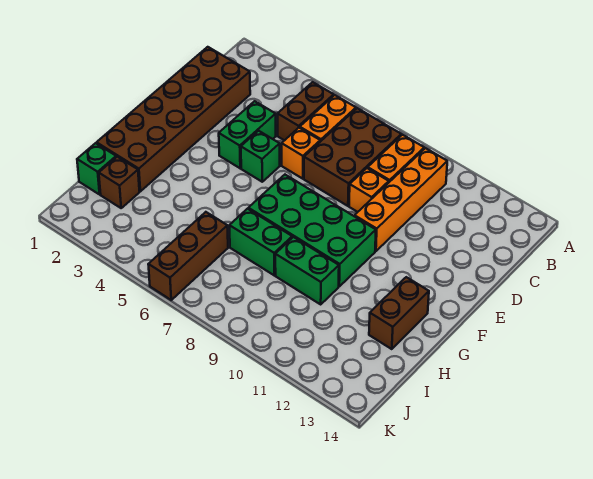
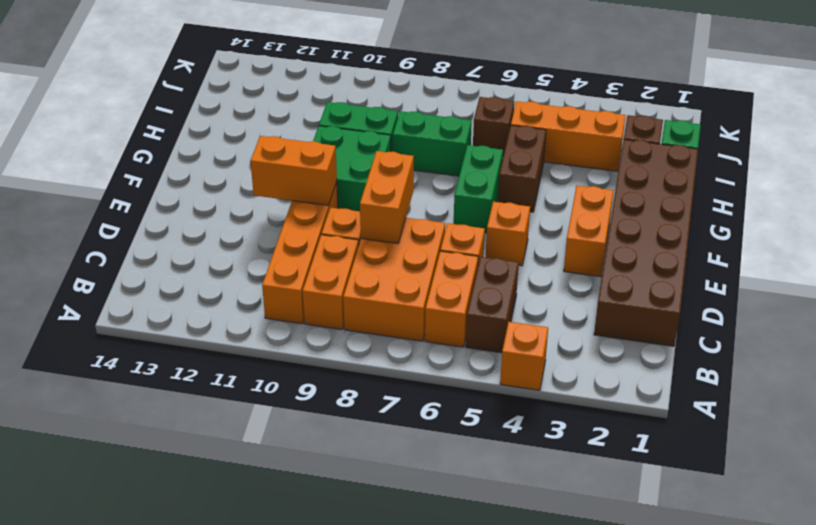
none -> orange brick A4 level 1
brown brick B7:D8 level 1 -> orange brick B7:D8 level 1
green brick D4:E4 level 1 -> green brick F6:G6 level 1
none -> orange brick D8:E8 level 2
none -> orange brick E3:F3 level 1
green brick E5 level 1 -> orange brick E5 level 1
none -> orange brick E10:E11 level 2
green brick F7:G10 level 1 -> green brick F9:G10 level 1
brown brick G13:H13 level 1 -> brown brick G5:H5 level 1
none -> orange brick I3:I5 level 1
brown brick I6:K6 level 1 -> brown brick I6 level 1

